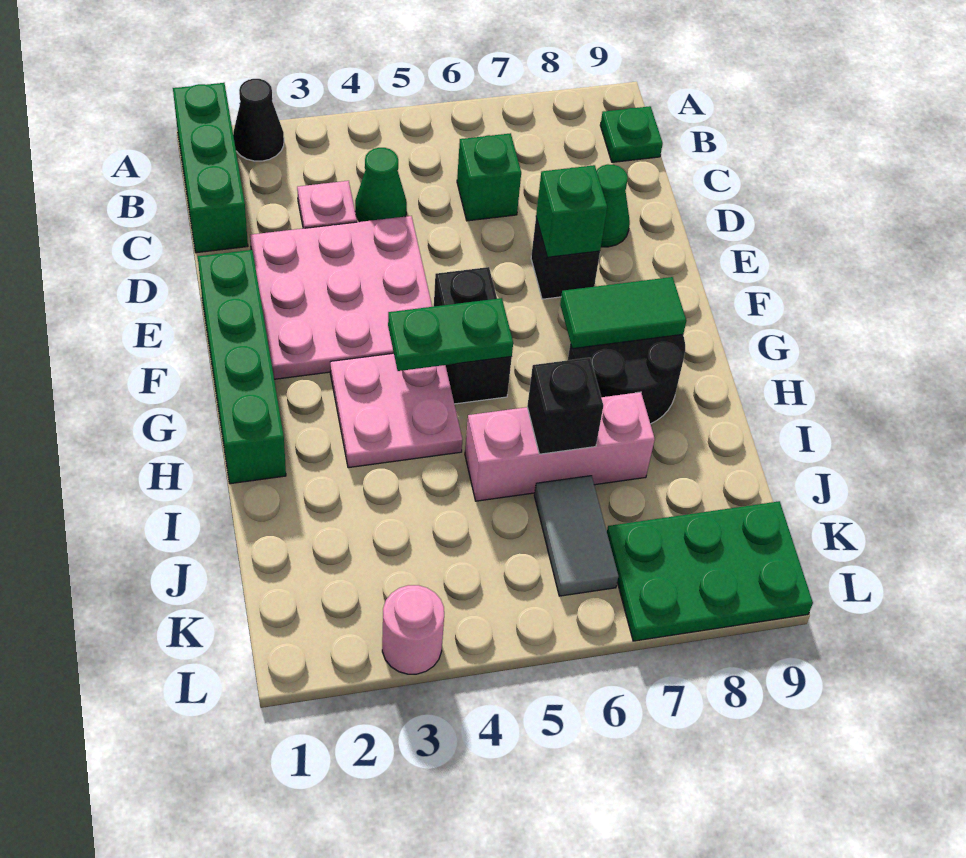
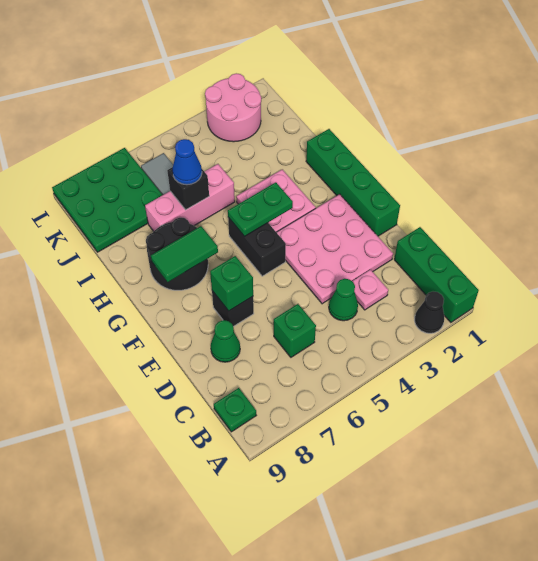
none -> blue cone I6 level 3
green plate K7:L9 level 1 -> green plate J7:L9 level 1
pink round brick L3 level 1 -> pink round brick K2:L3 level 1

